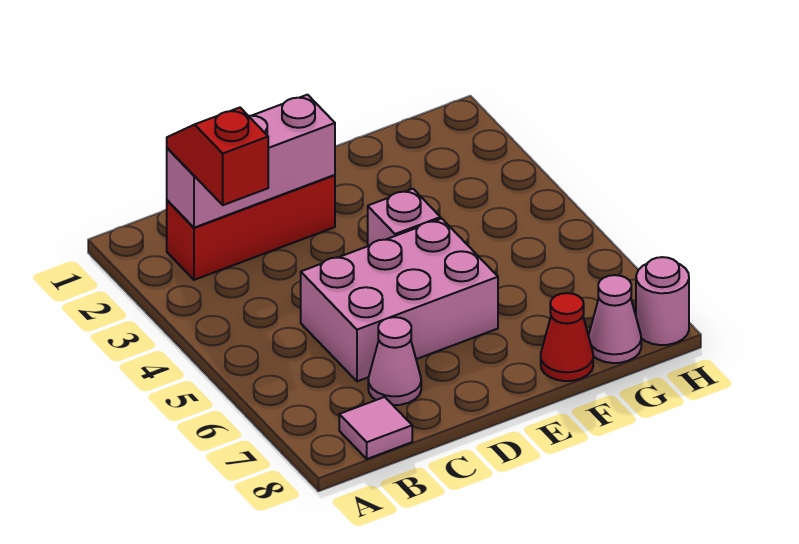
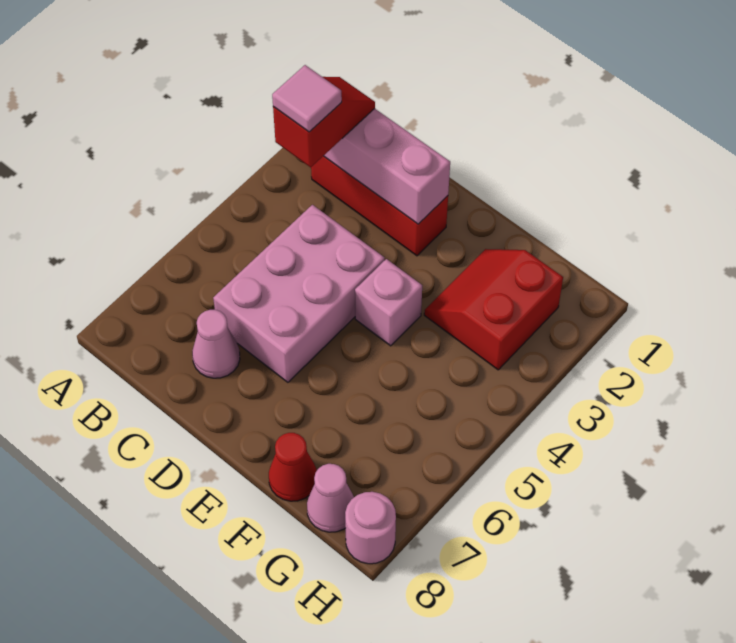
pink tile B8 level 1 -> pink tile B3 level 4
pink brick C5:E6 level 1 -> pink brick C4:D6 level 1
none -> red slope F2:G3 level 1 top G

